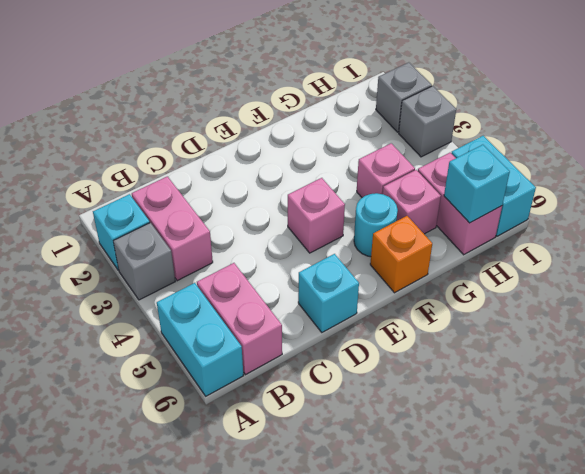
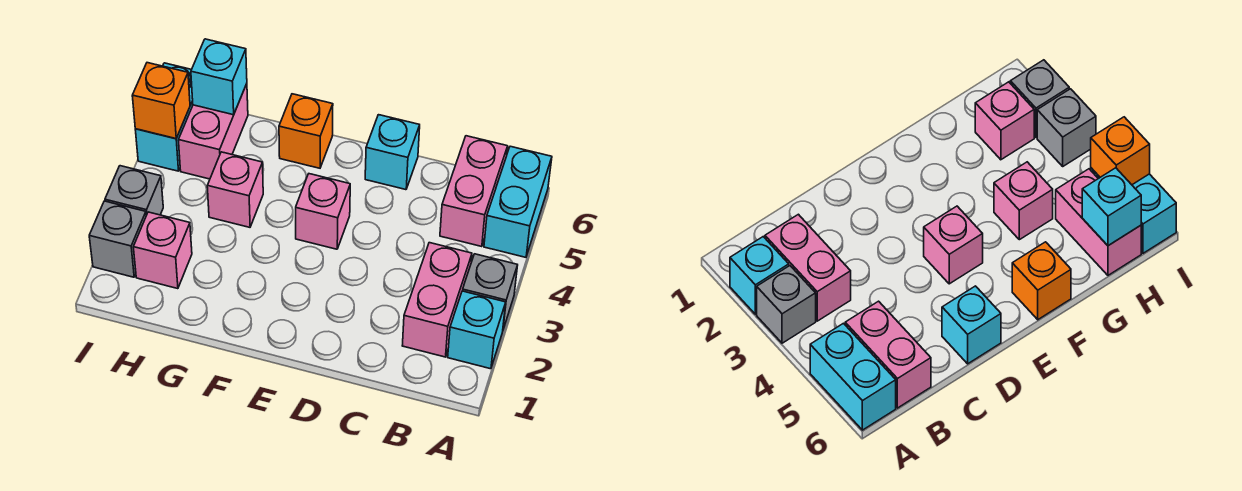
cyan round brick F5 level 1 -> none
pink brick G5 level 1 -> pink brick H2 level 1
none -> orange brick I5 level 2

